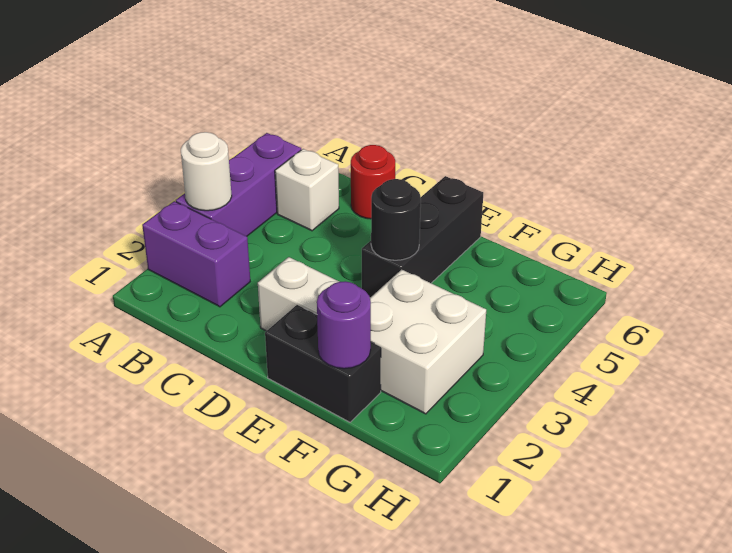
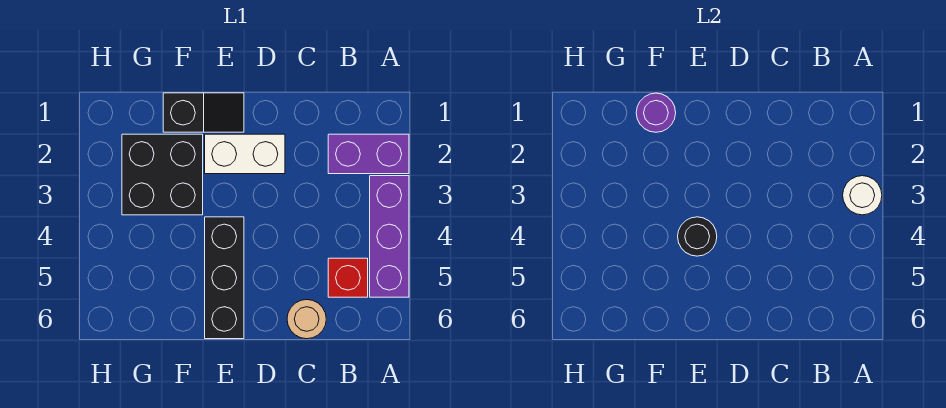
white brick B5 level 1 -> red brick B5 level 1
red round brick C6 level 1 -> tan round brick C6 level 1
black brick E1:F1 level 1 -> black slope E1:F1 level 1 top F
white brick F2:G3 level 1 -> black brick F2:G3 level 1

